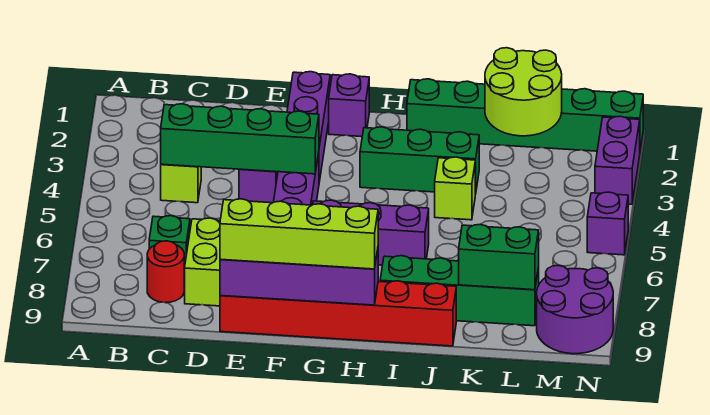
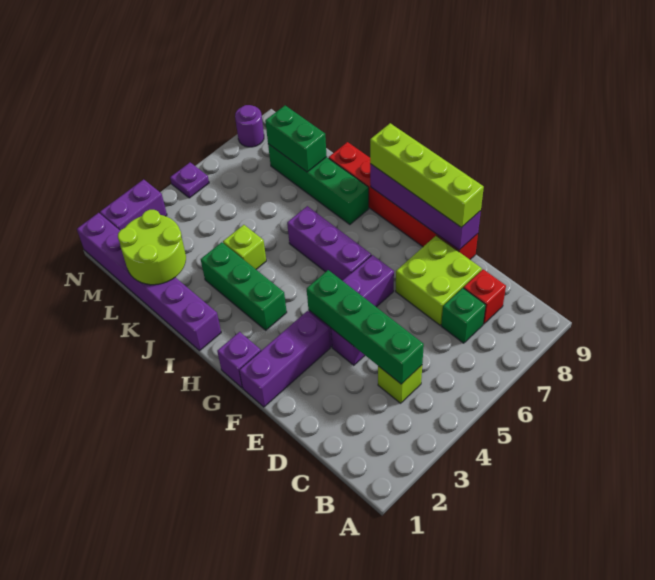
red round brick C8 level 1 -> red brick C8 level 1
green brick I1:N1 level 1 -> purple brick I1:N1 level 1
purple round brick M8:N9 level 1 -> purple round brick N8 level 1
purple brick N5 level 1 -> purple plate N5 level 1

